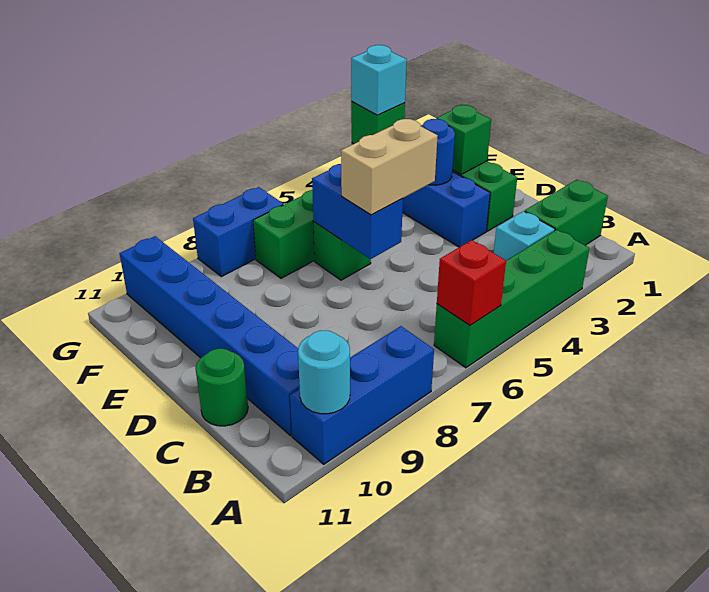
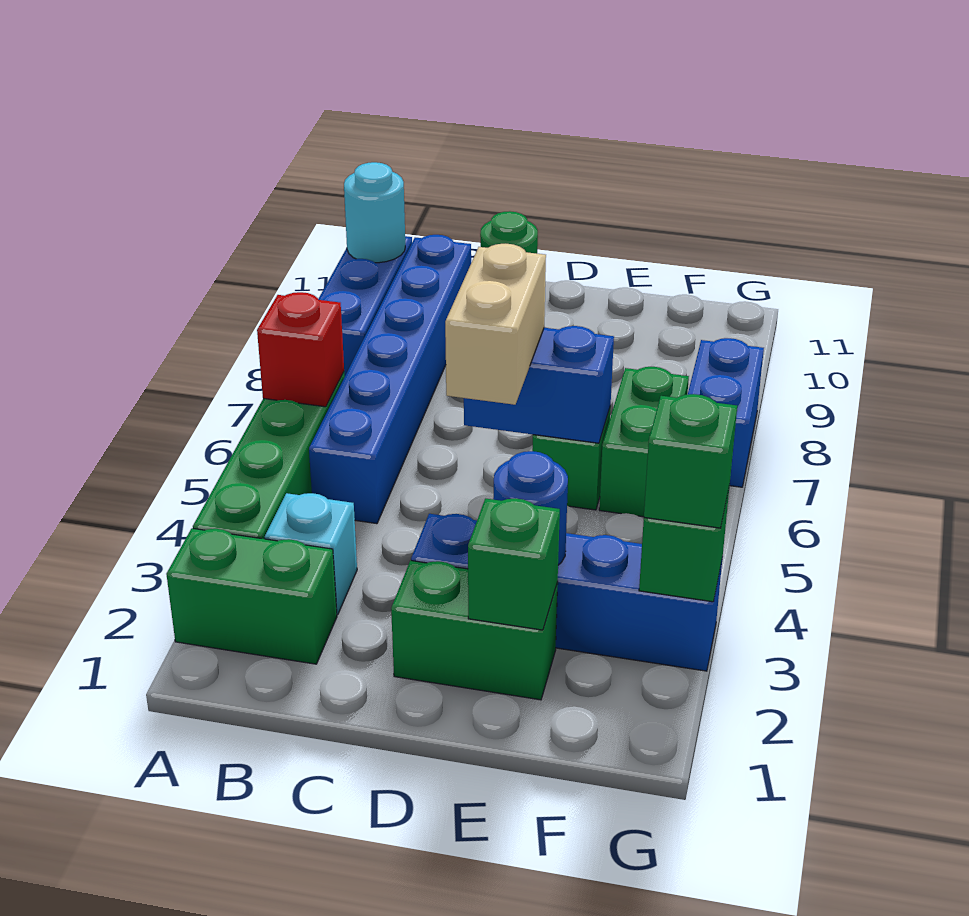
green brick B1:B2 level 1 -> green brick A2:B2 level 1
blue brick B10:G10 level 1 -> blue brick B5:B10 level 1
cyan brick G3 level 3 -> green brick G3 level 3

